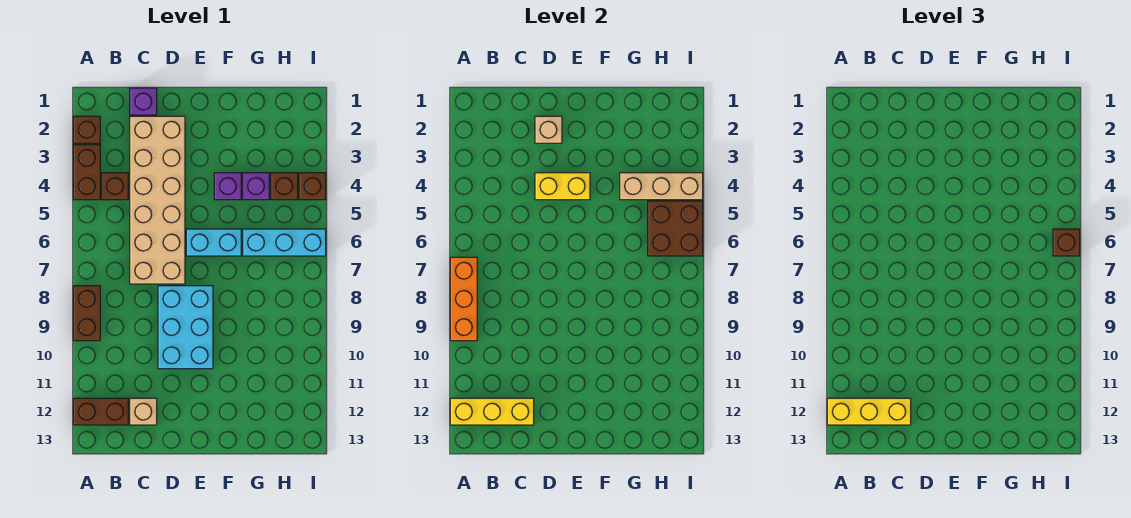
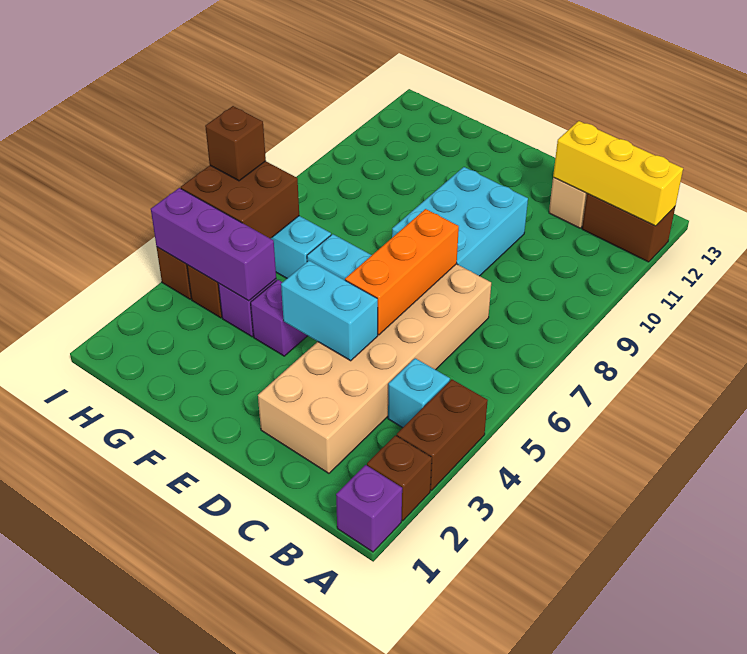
orange brick A7:A9 level 2 -> orange brick D5:D7 level 2
brown brick A8:A9 level 1 -> none
yellow brick A12:C12 level 3 -> none
brown brick B4 level 1 -> cyan brick B4 level 1
purple brick C1 level 1 -> purple brick A1 level 1
tan brick D2 level 2 -> none
yellow brick D4:E4 level 2 -> cyan brick D4:E4 level 2
tan brick G4:I4 level 2 -> purple brick G4:I4 level 2

